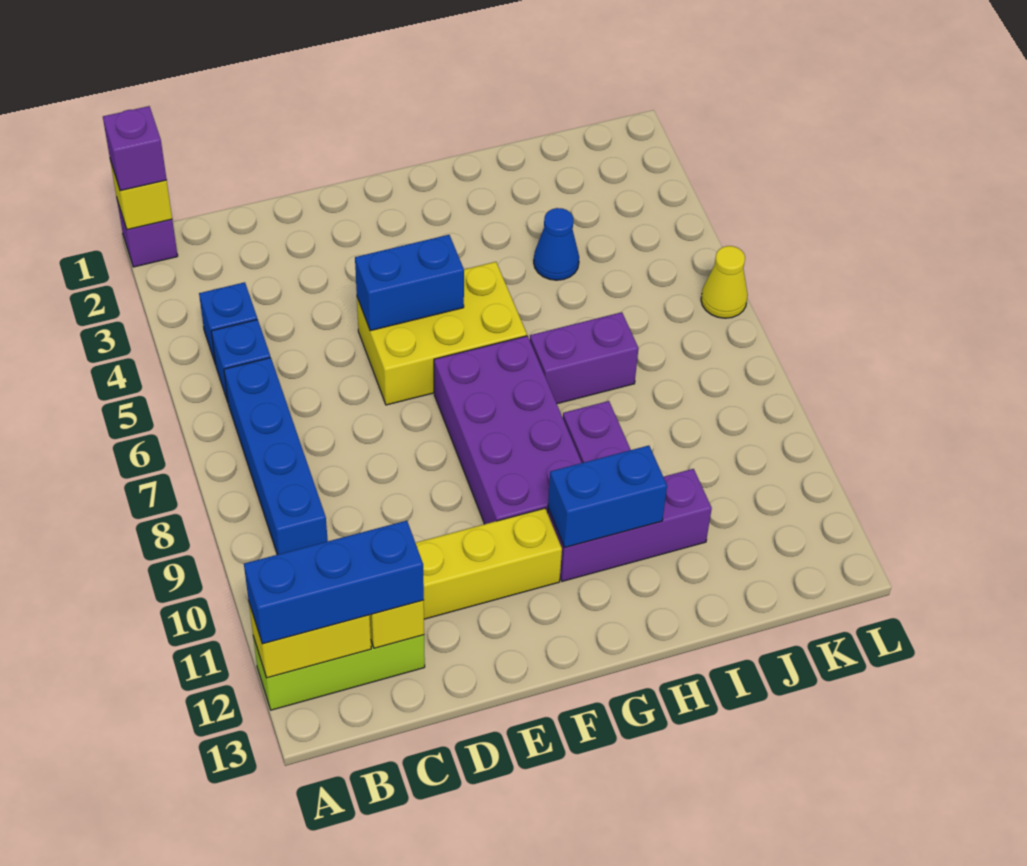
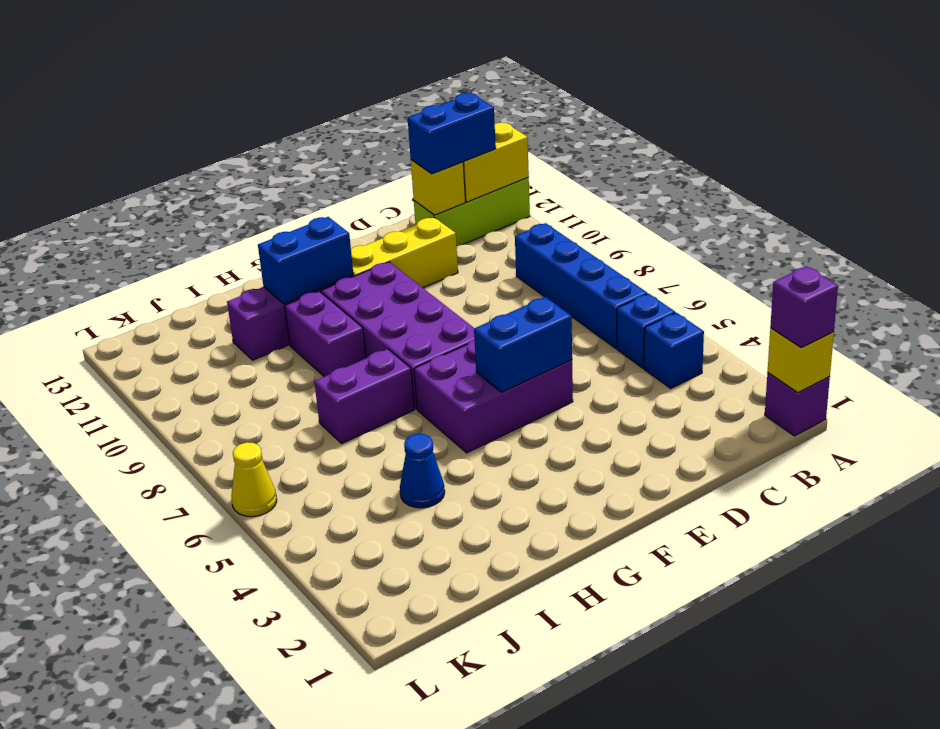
blue brick A12:C12 level 3 -> blue brick B12:C12 level 3
yellow brick E5:G6 level 1 -> purple brick E5:G6 level 1

